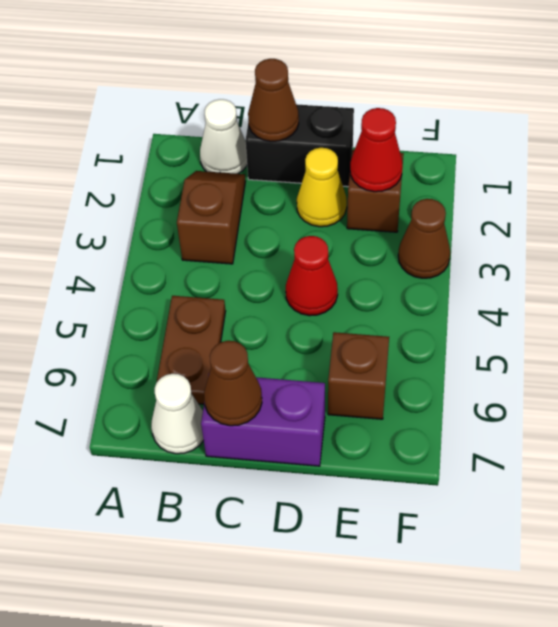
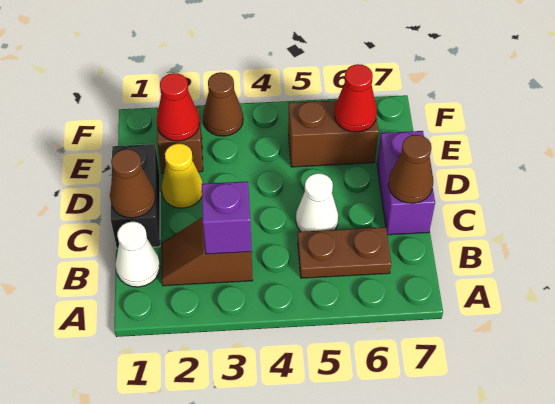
none -> purple brick B3 level 2
white cone B7 level 1 -> white cone C5 level 1
red cone D4 level 1 -> red cone E6 level 2
brown brick E6 level 1 -> brown brick E5:E6 level 1

